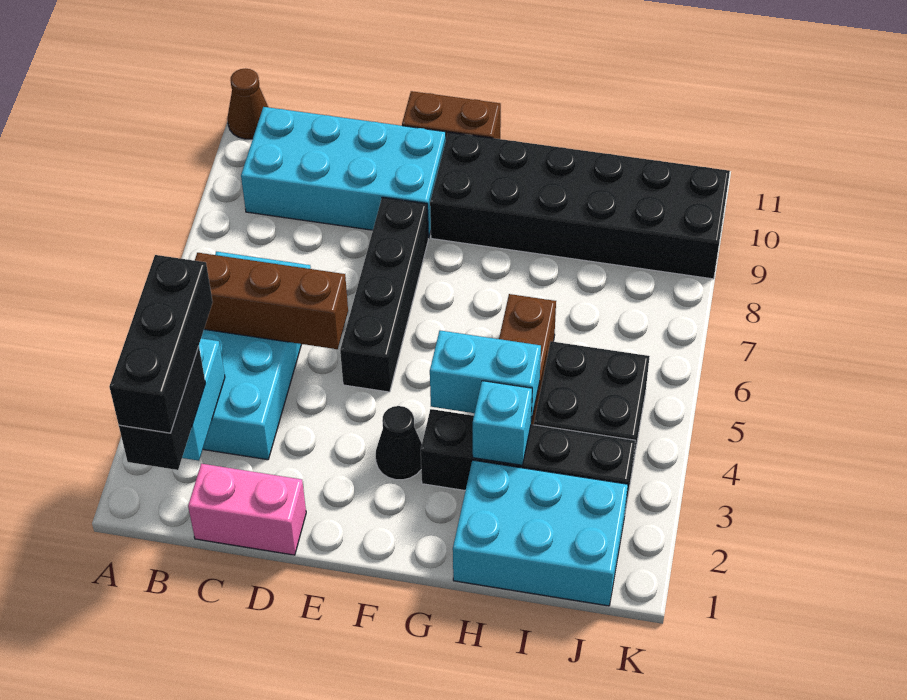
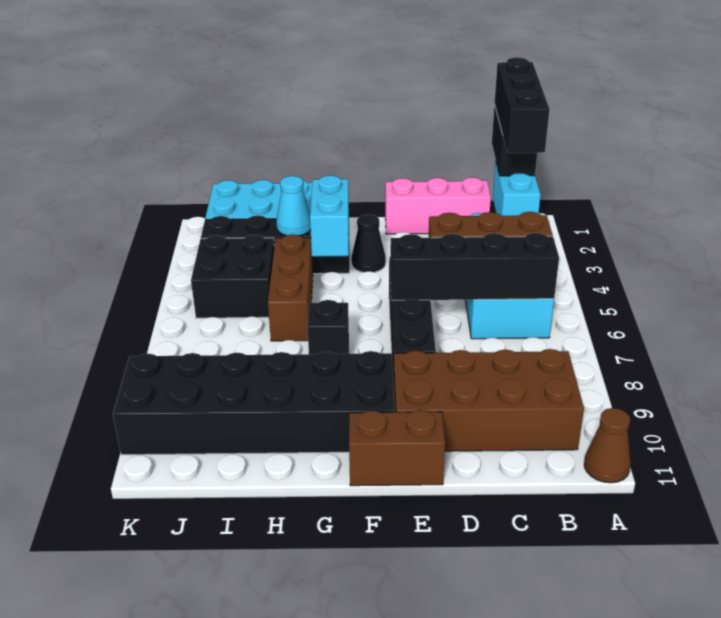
none -> black brick B6:E6 level 2
cyan brick B9:E10 level 1 -> brown brick B9:E10 level 1
pink brick C1:D1 level 1 -> pink brick C1:E1 level 1
cyan brick G4:H4 level 2 -> cyan brick G3:G4 level 2
none -> black brick G7 level 1
cyan brick H3 level 2 -> cyan cone H3 level 2

